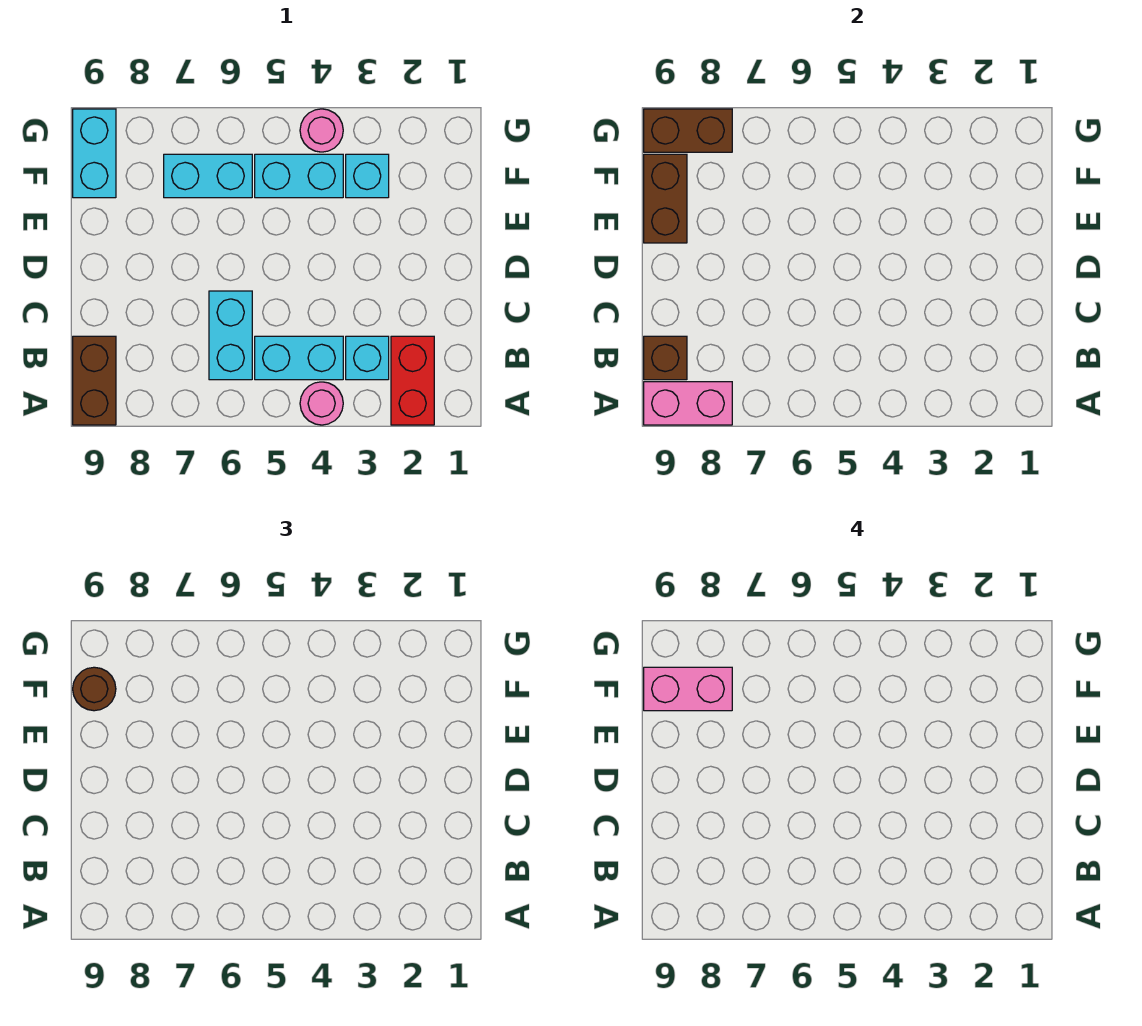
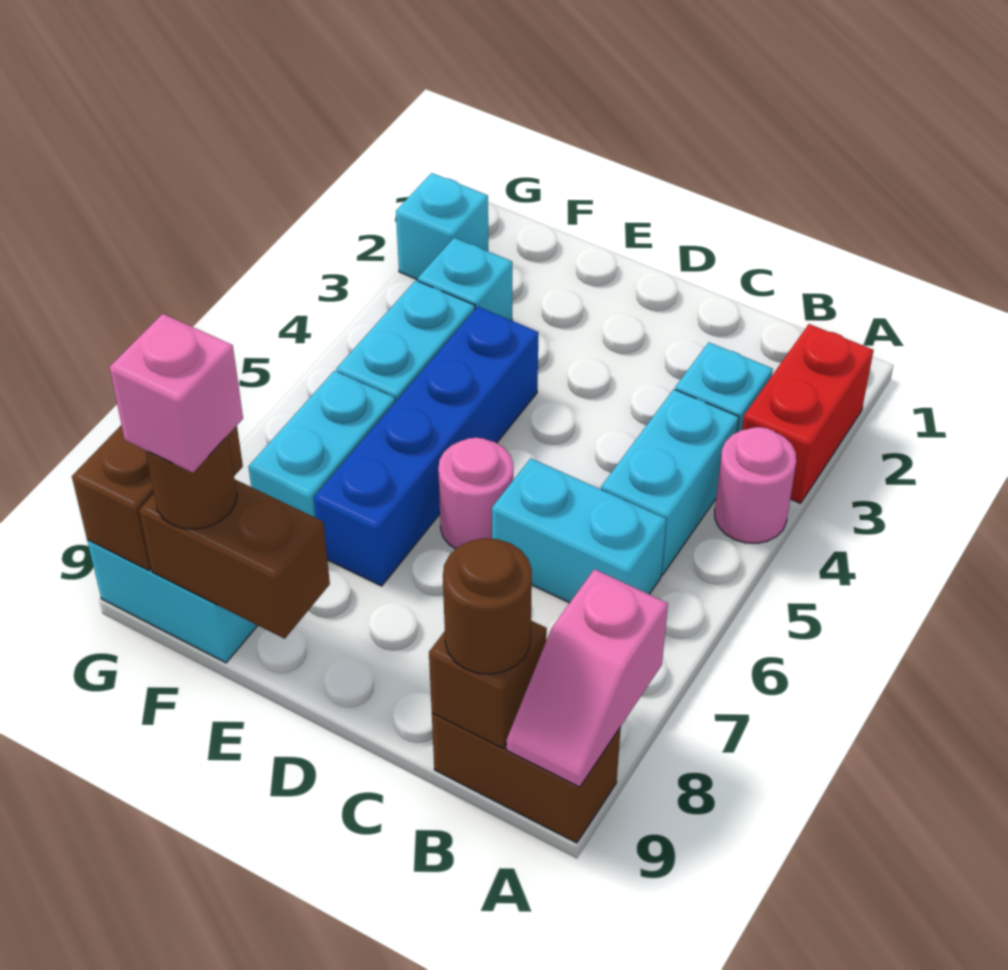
red brick A2:B2 level 1 -> red brick A2:A3 level 1
pink brick A8:A9 level 2 -> pink slope A8:A9 level 2 top 8
none -> brown round brick B9 level 3
none -> blue brick E4:E7 level 1
pink brick F8:F9 level 4 -> pink brick F9 level 4
none -> cyan brick G2 level 1
pink round brick G4 level 1 -> pink round brick D6 level 1

